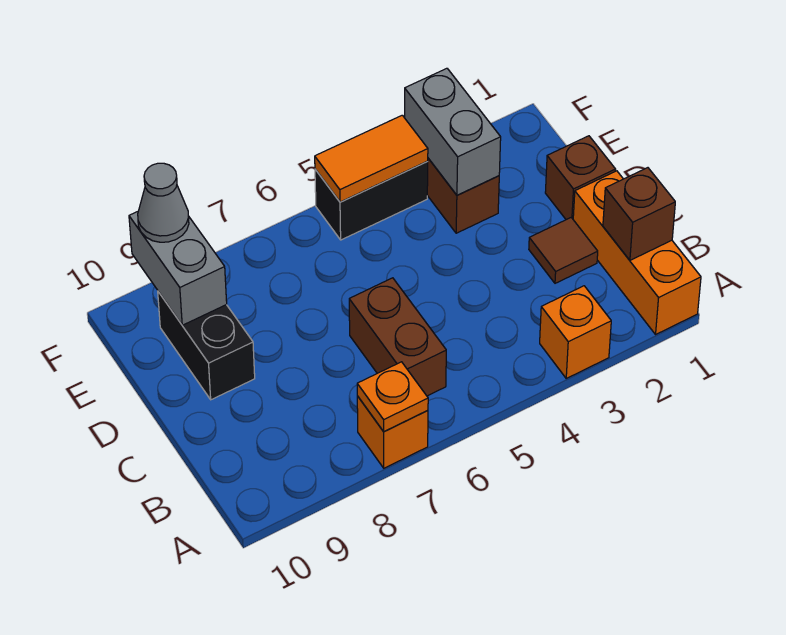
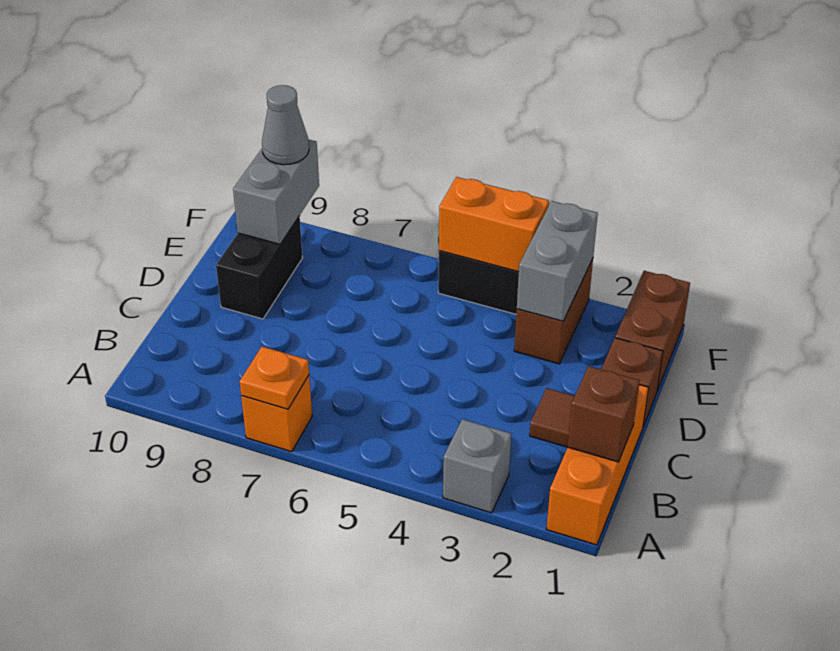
orange brick A3 level 1 -> grey brick A3 level 1
brown brick B6:C6 level 1 -> brown brick E1:F1 level 1
orange tile F4:F5 level 2 -> orange brick F4:F5 level 2

